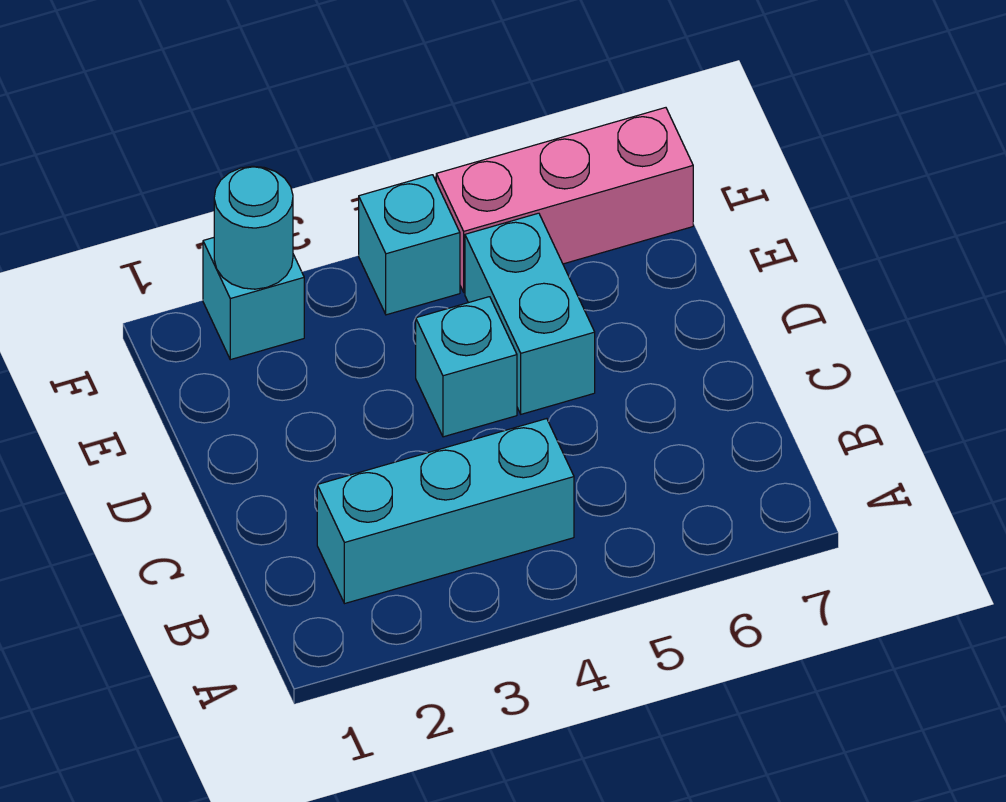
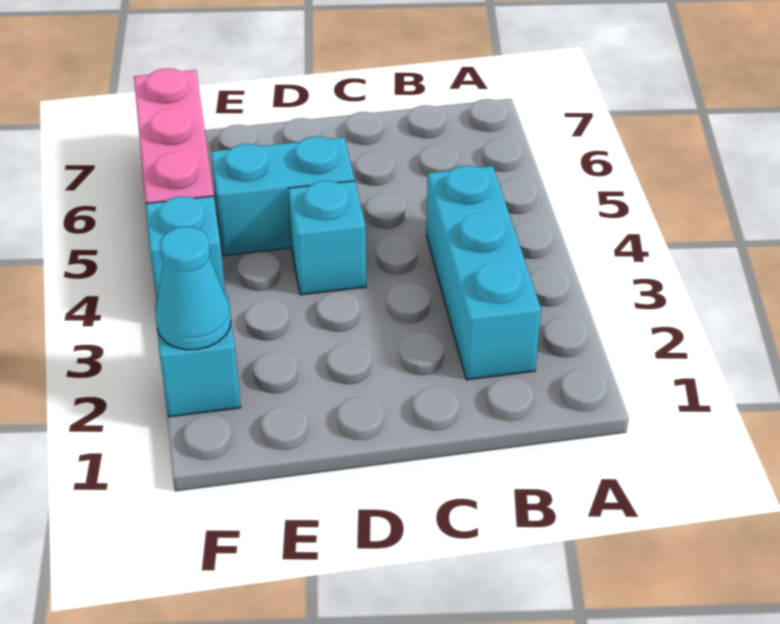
cyan round brick F2 level 2 -> cyan cone F2 level 2

